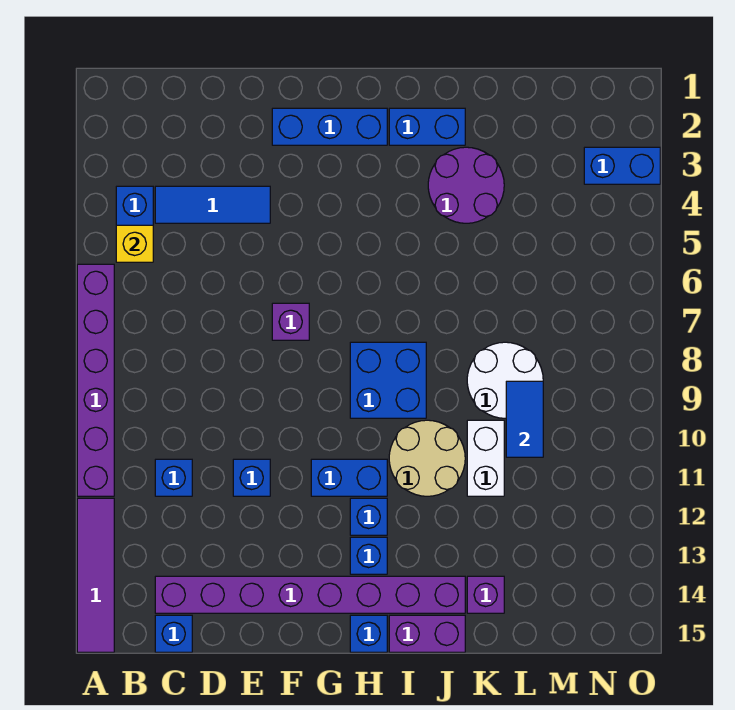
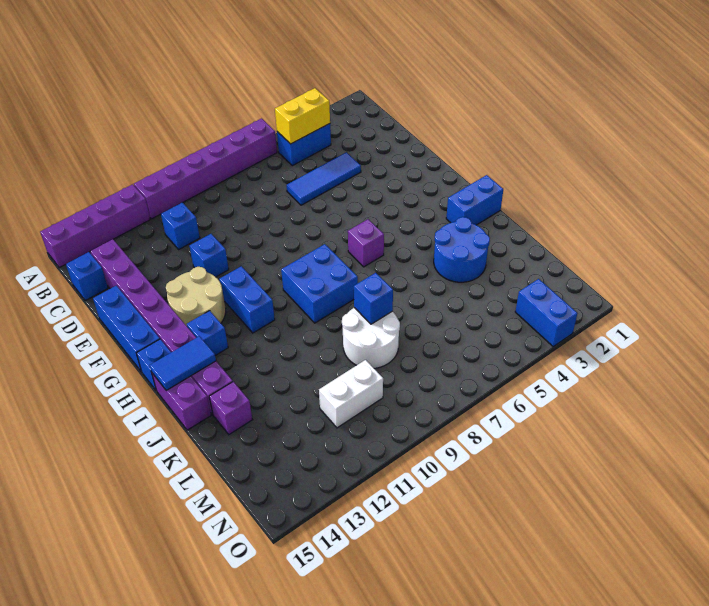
purple tile A12:A15 level 1 -> purple brick A12:A15 level 1
yellow brick B5 level 2 -> yellow brick B4:B5 level 2
blue tile C4:E4 level 1 -> blue tile D4:D6 level 1
blue brick F2:H2 level 1 -> blue brick E15:G15 level 1
purple brick F7 level 1 -> purple brick H6 level 1
blue brick H12 level 1 -> blue brick K8 level 2
blue brick I2:J2 level 1 -> blue brick I1:I2 level 1
tan round brick I10:J11 level 1 -> tan round brick F12:G13 level 1
purple round brick J3:K4 level 1 -> blue round brick J3:K4 level 1
white brick K10:K11 level 1 -> white brick M10:M11 level 1
blue tile L9:L10 level 2 -> blue tile I14:I15 level 2

